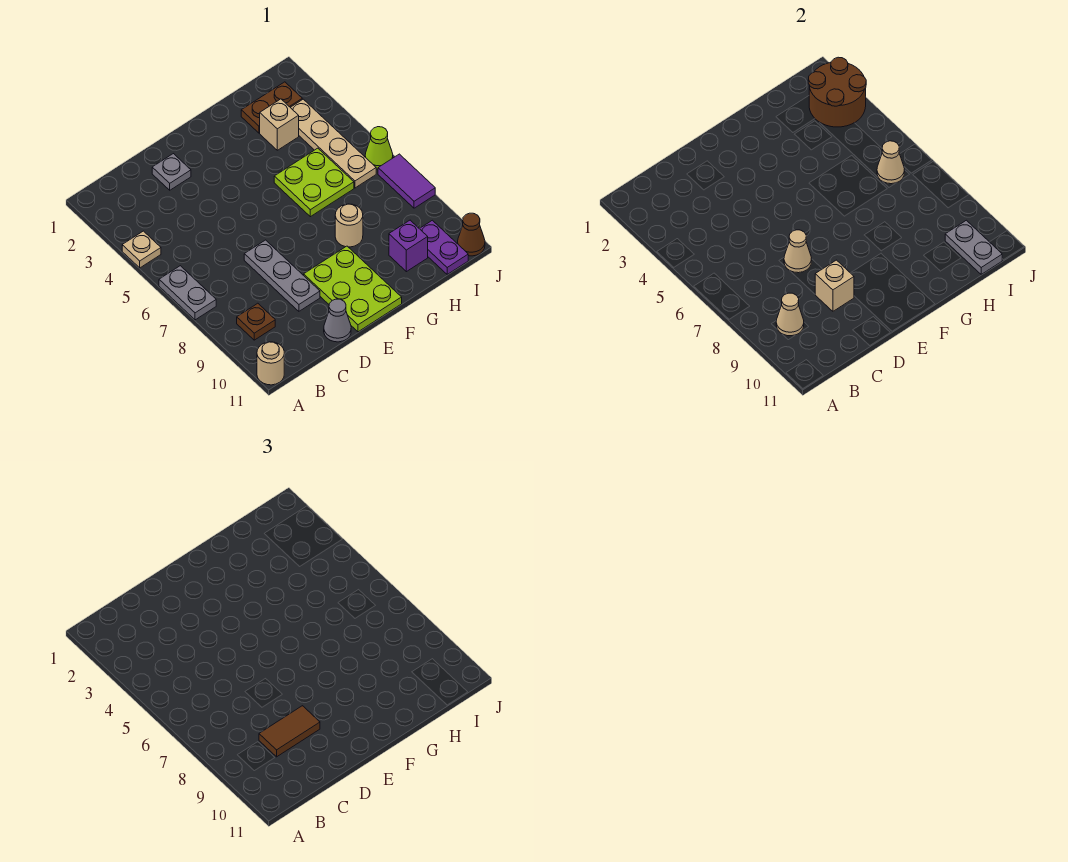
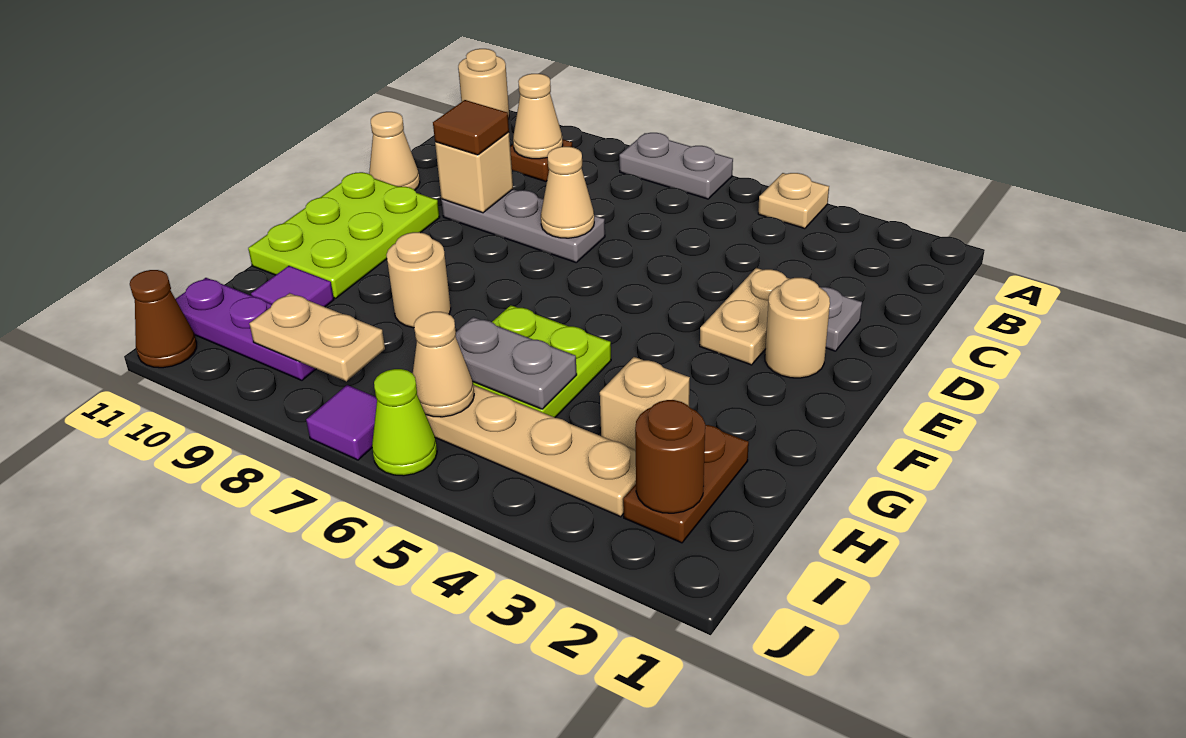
brown tile C9:D9 level 3 -> brown tile D9 level 3
none -> tan plate D3:E3 level 1
grey cone D11 level 1 -> tan cone D11 level 1
none -> tan round brick E2 level 1
lime plate E9:F11 level 1 -> lime plate E10:G11 level 1
purple brick H10 level 1 -> purple tile H10 level 1
brown round brick I2:J3 level 2 -> brown round brick I2 level 2
none -> tan plate I8:I9 level 2
purple plate I10:I11 level 1 -> purple plate I9:I11 level 1
grey plate I10:I11 level 2 -> grey plate H5:H6 level 2
purple tile J7:J8 level 1 -> purple tile J7 level 1

